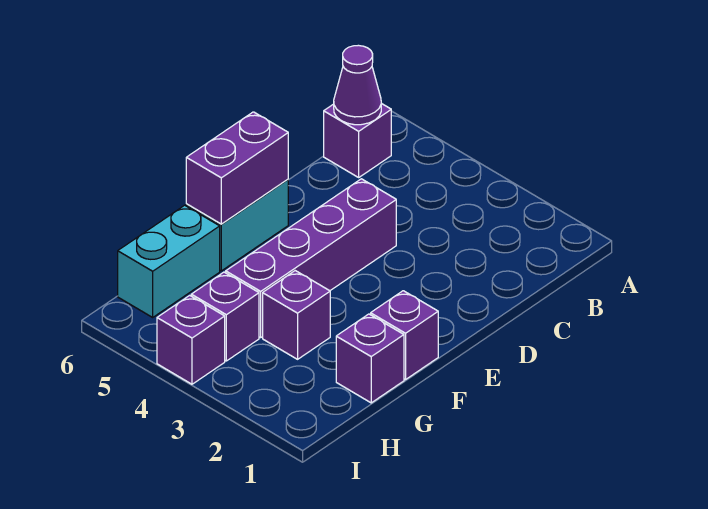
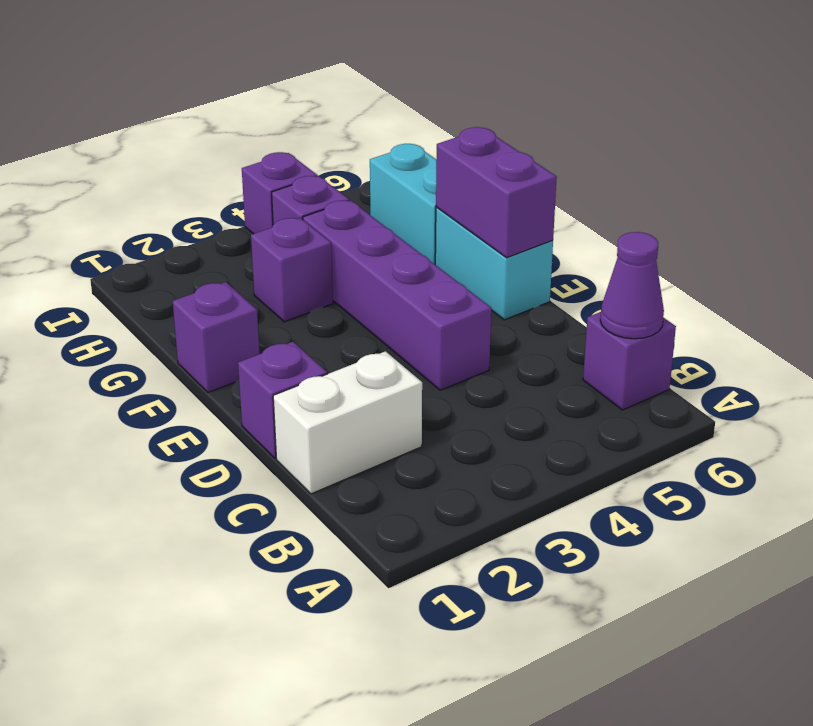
none -> white brick C1:C2 level 1
purple brick G1 level 1 -> purple brick D1 level 1

